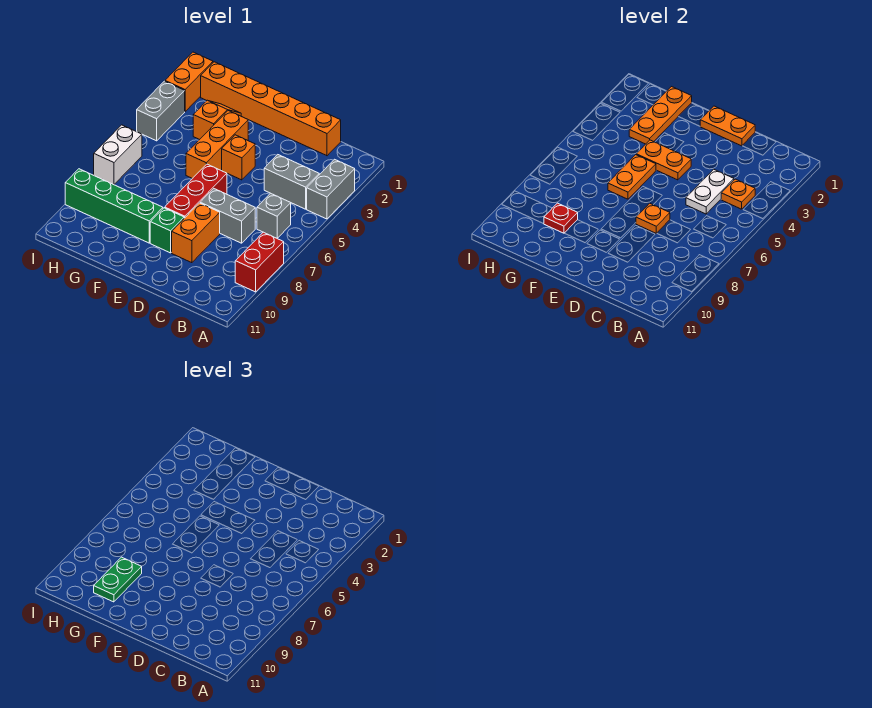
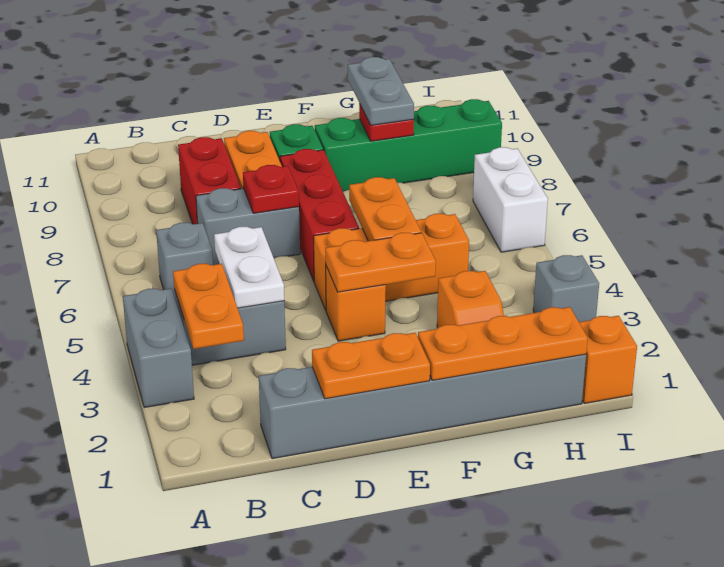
red brick A8:A9 level 1 -> red brick C8:C9 level 1
orange plate B4 level 2 -> orange plate B3:B4 level 2
orange brick C1:H1 level 1 -> grey brick C1:H1 level 1
orange plate D7 level 2 -> red plate D7 level 2
orange brick F3:F5 level 1 -> orange brick E5:G5 level 1
orange plate G1:G3 level 2 -> orange plate F1:H1 level 2
green plate G9:G10 level 3 -> grey plate G9:G10 level 3
orange brick I1:I2 level 1 -> orange brick I1 level 1
grey brick I3:I4 level 1 -> grey brick I3 level 1

